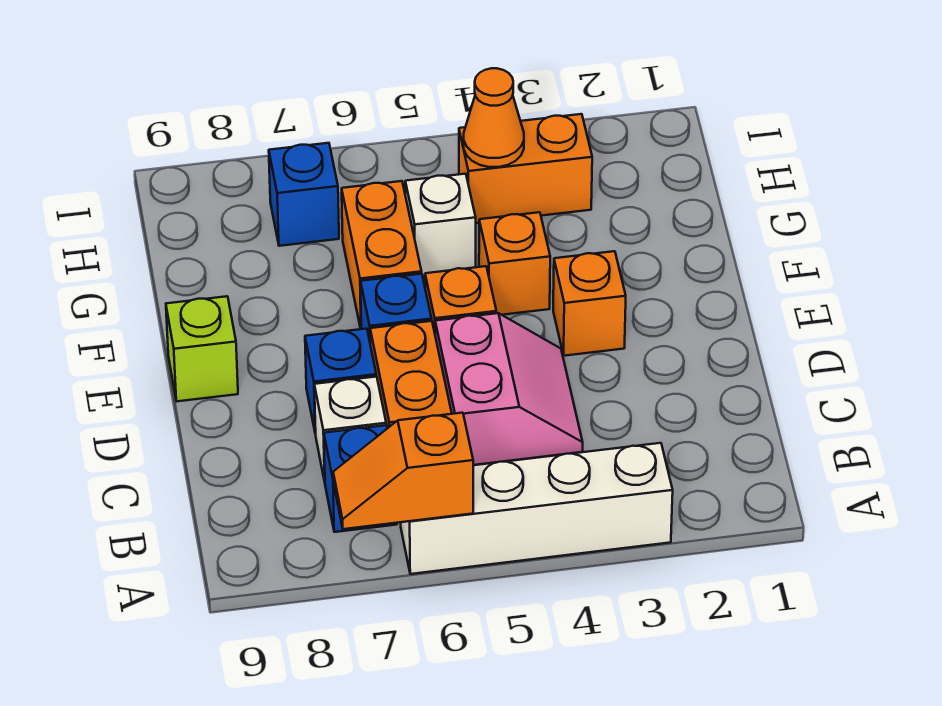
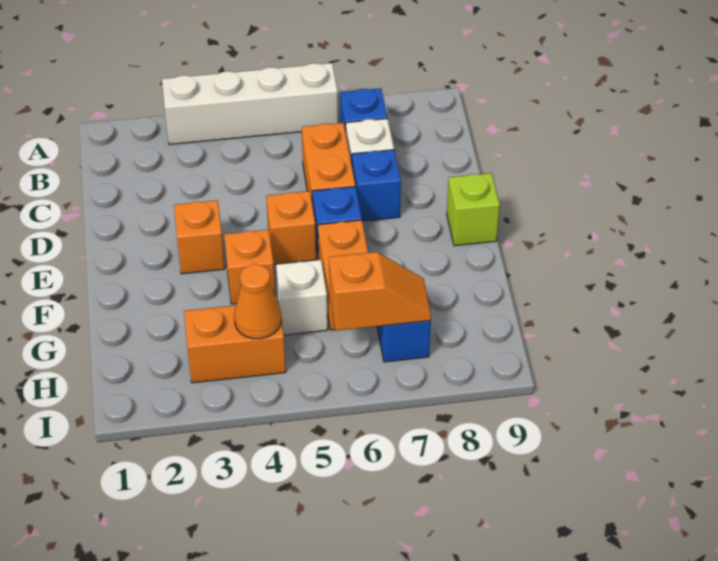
orange slope A6:A7 level 2 top 6 -> orange slope H6:H7 level 2 top 6
pink slope C4:D5 level 1 top 5 -> none

